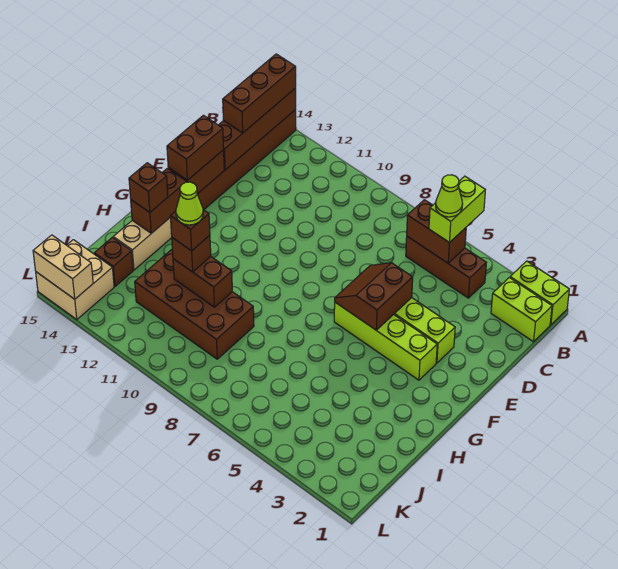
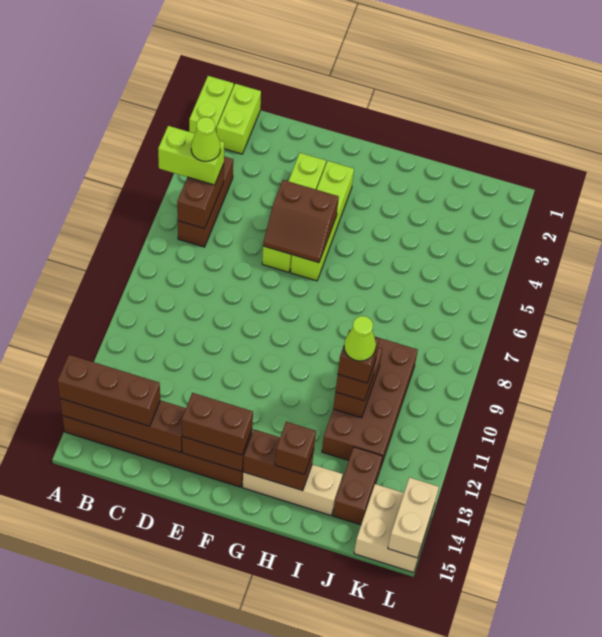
brown brick J14 level 1 -> brown brick J13:J14 level 1

